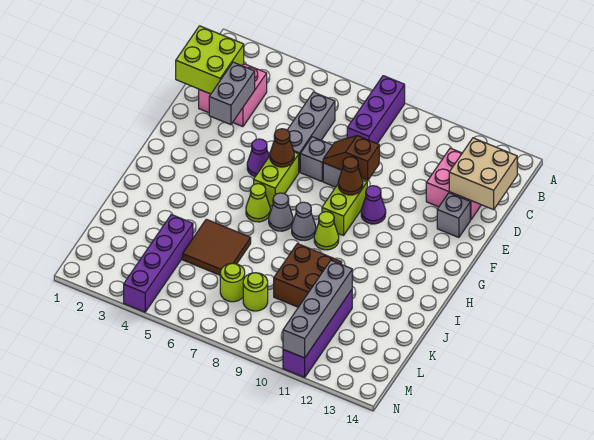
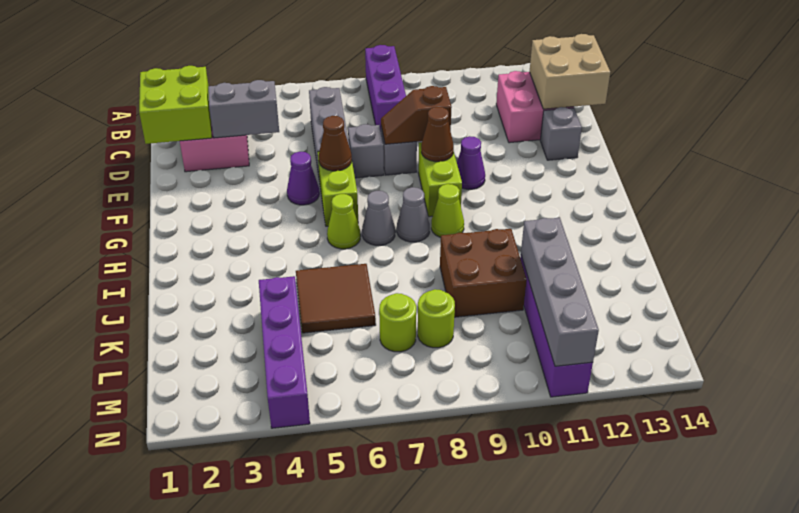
grey brick D3:E3 level 2 -> grey brick D3:D4 level 2

